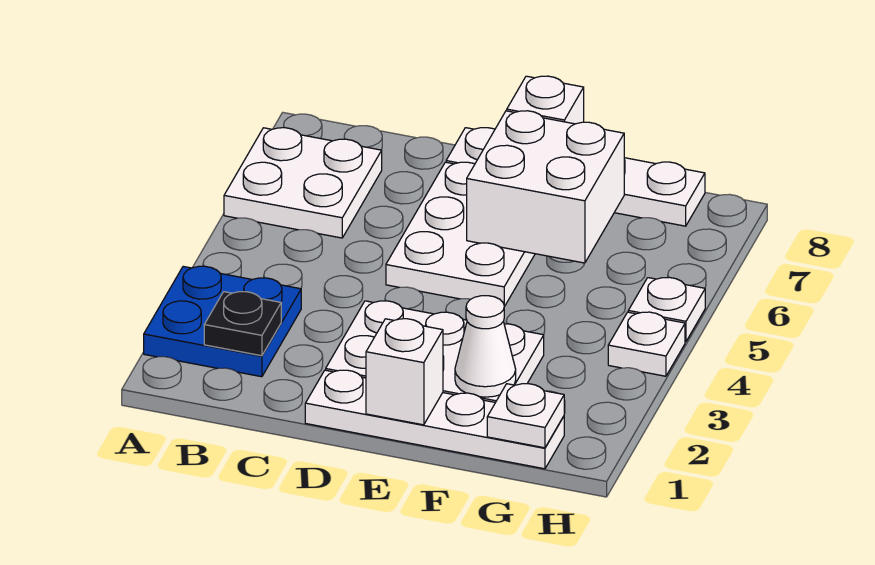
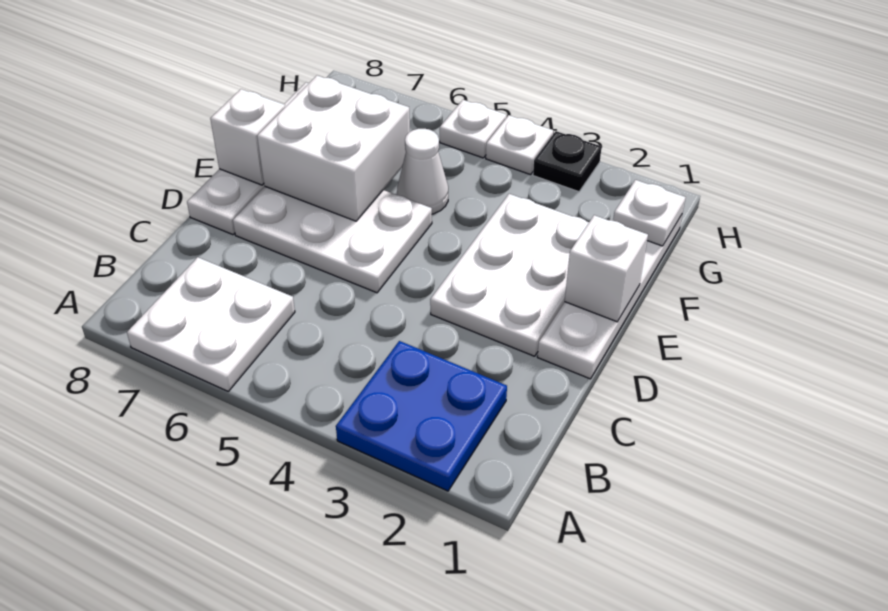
black plate B2 level 2 -> black plate H3 level 1
white cone F2 level 2 -> white cone F5 level 1

